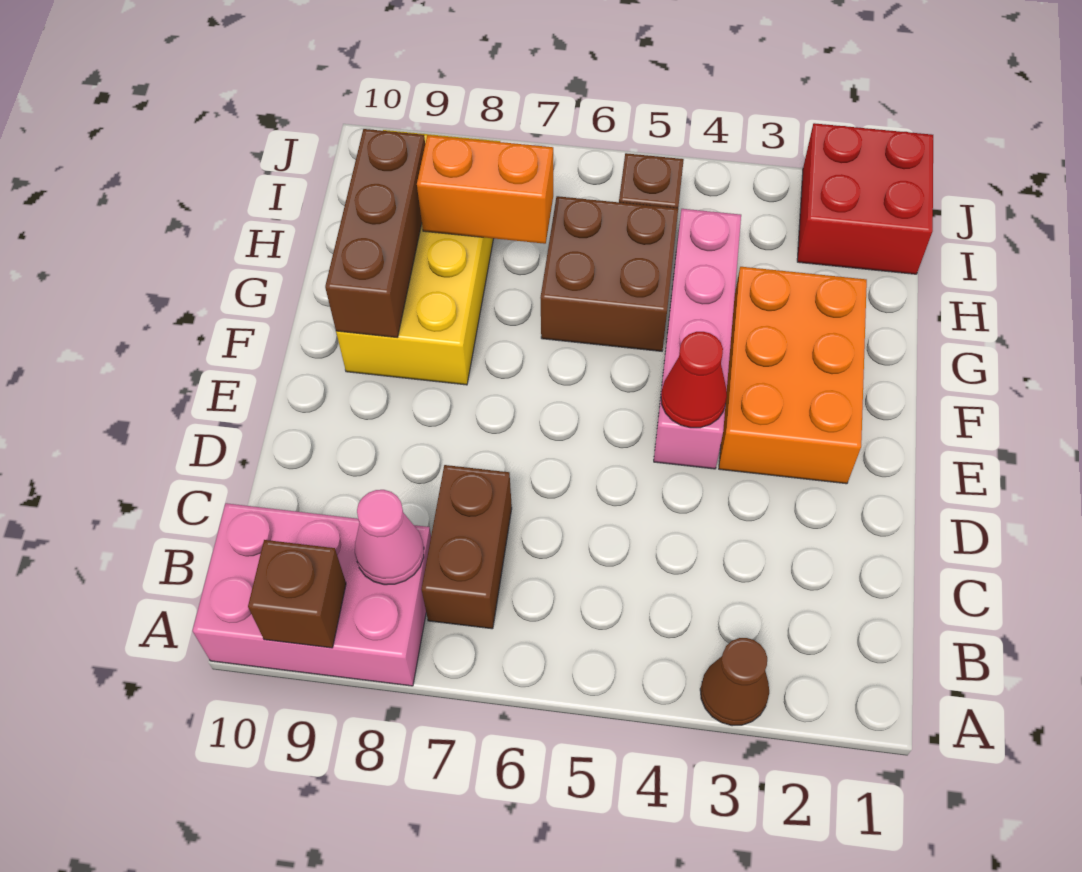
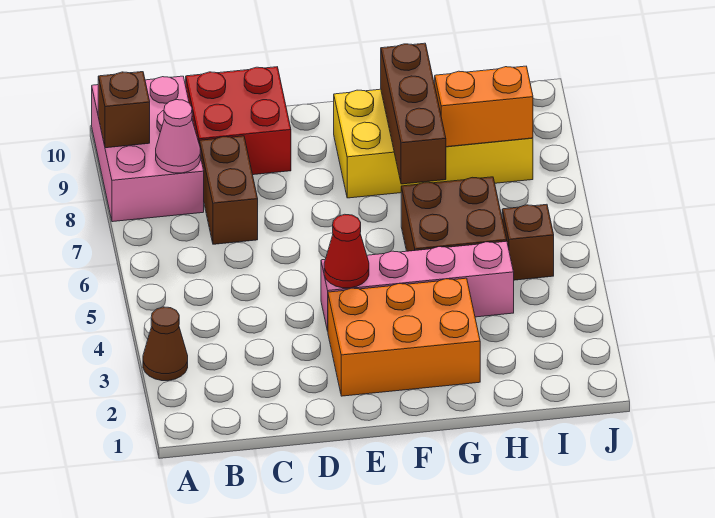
brown brick B7:C7 level 1 -> brown brick C7:C8 level 1
brown brick F9:H9 level 2 -> brown brick G7:G9 level 2
orange brick H7:H8 level 2 -> orange brick H8:I8 level 2
red brick I1:J2 level 1 -> red brick C9:D10 level 1

